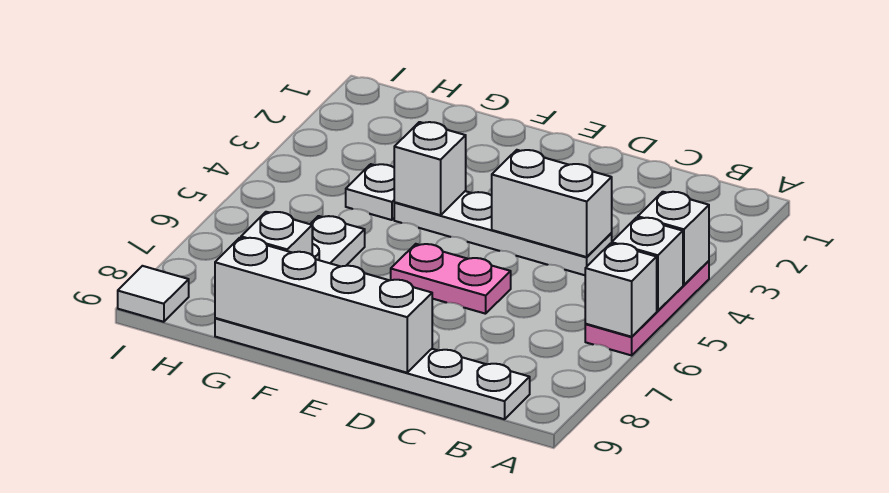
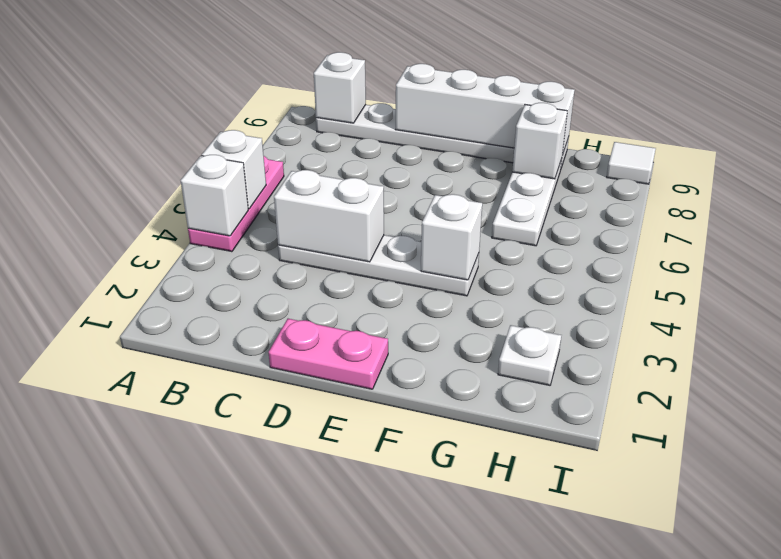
white brick A6 level 2 -> white brick B9 level 2
pink plate D6:E6 level 1 -> pink plate D1:E1 level 1
white plate G4 level 1 -> white plate H2 level 1

